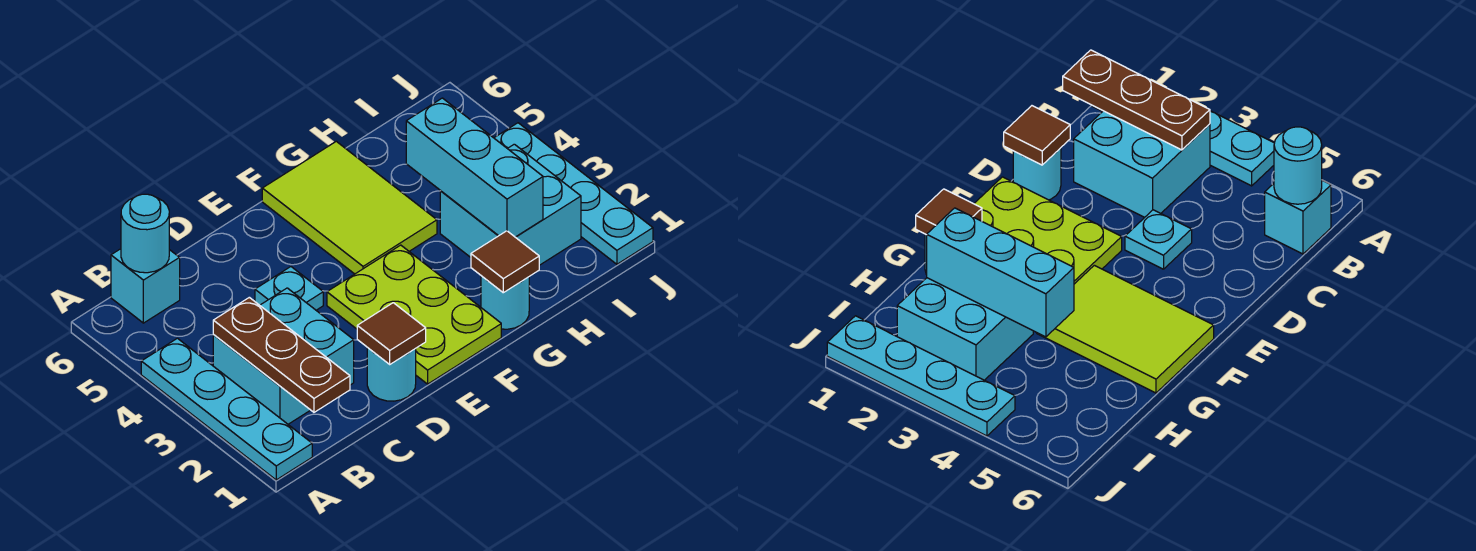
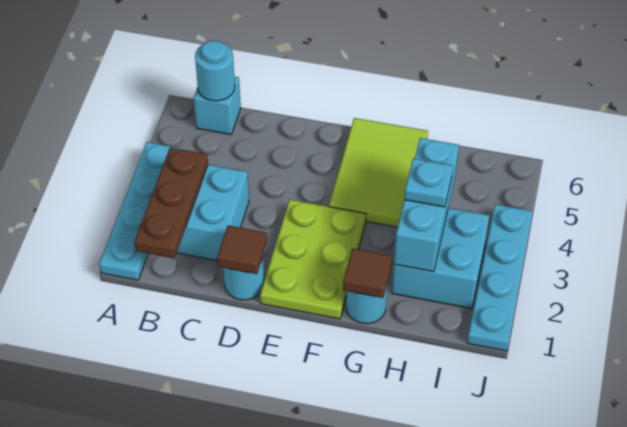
cyan plate D4 level 1 -> cyan plate H3 level 3

